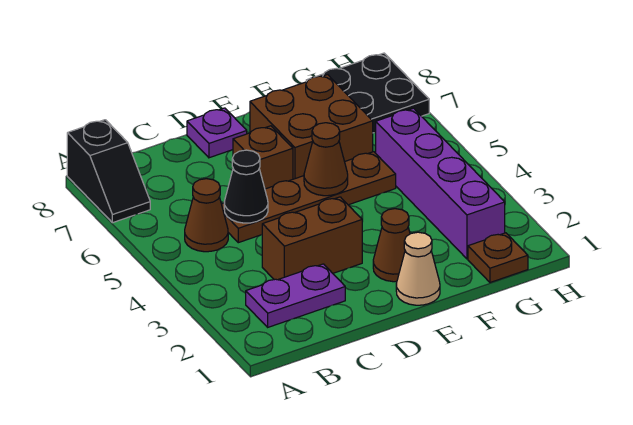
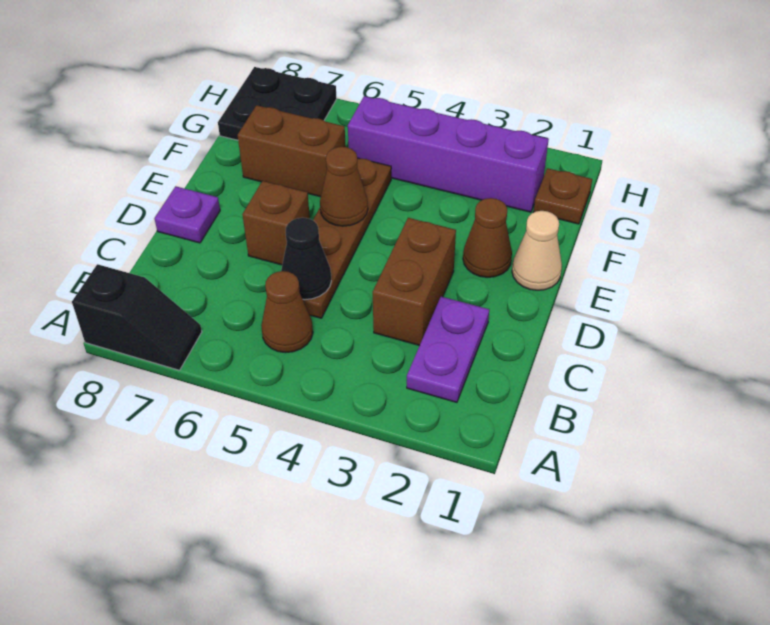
brown brick E6:F7 level 1 -> brown brick F6:F7 level 1

